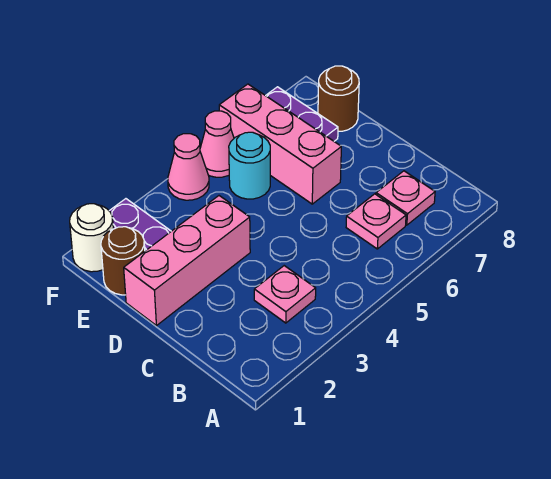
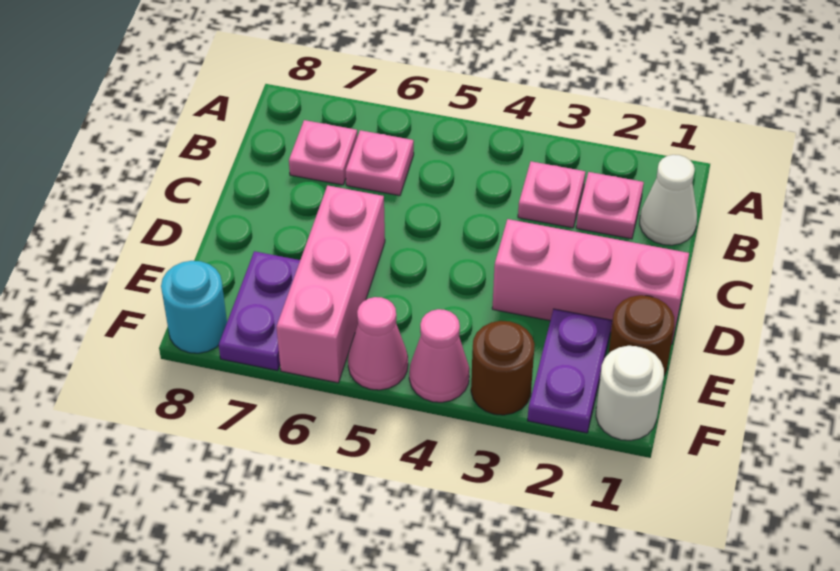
none -> white cone B1 level 1
none -> pink plate B2 level 1
cyan round brick E5 level 1 -> cyan round brick F8 level 1
brown round brick E8 level 1 -> brown round brick F3 level 1

